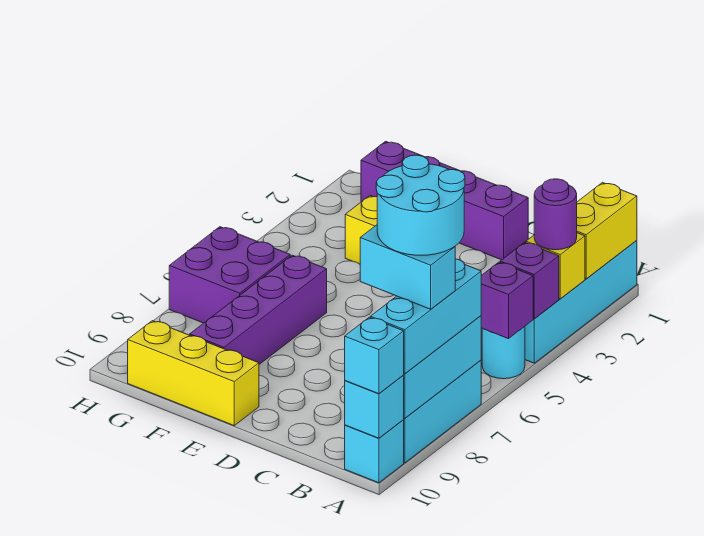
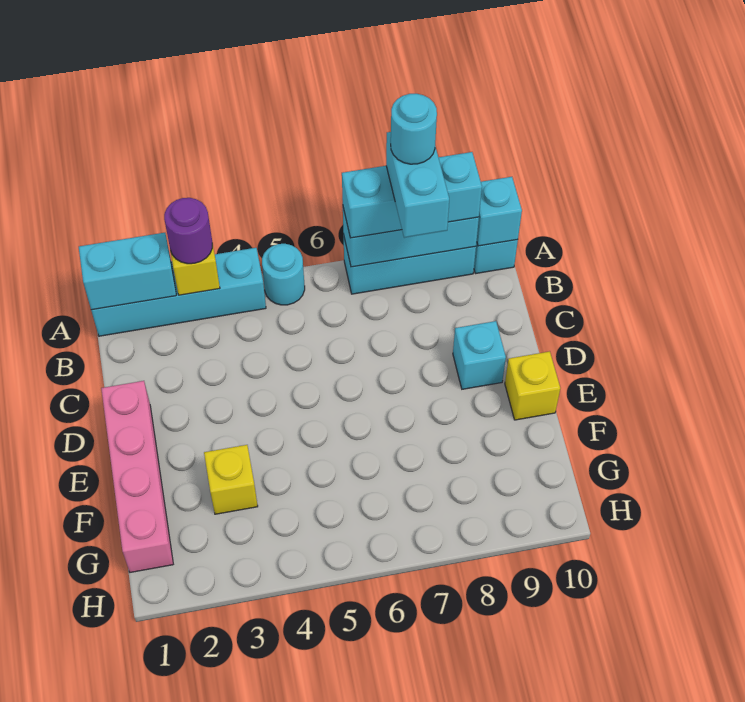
yellow brick A1:A2 level 2 -> cyan brick A1:A2 level 2
purple brick A4 level 2 -> none
purple brick A5 level 2 -> none
cyan round brick A7:B8 level 5 -> cyan round brick A8 level 5
cyan brick A10 level 3 -> cyan brick D9 level 1
purple brick D1:G1 level 1 -> pink brick D1:G1 level 1
yellow brick E10:G10 level 1 -> yellow brick E10 level 1
purple brick F6:F9 level 1 -> none
purple brick G6:H7 level 1 -> none

